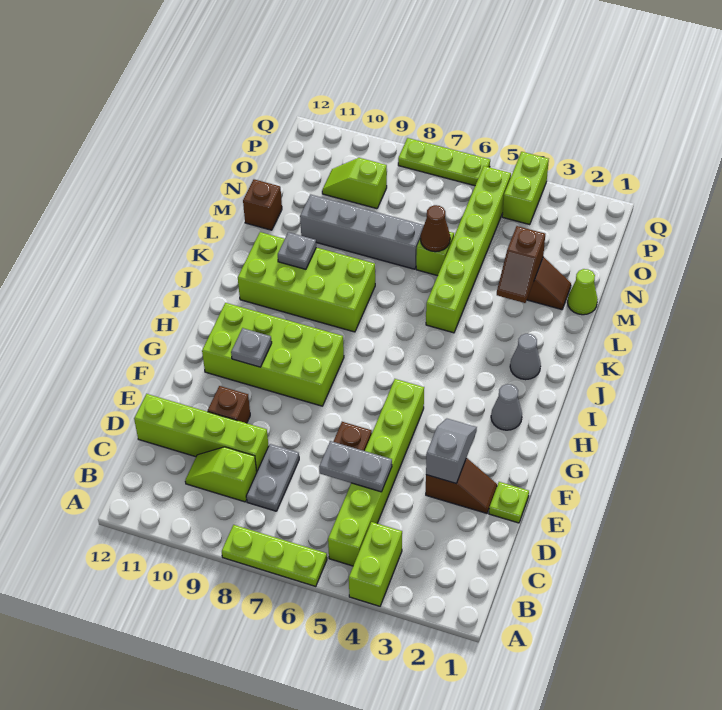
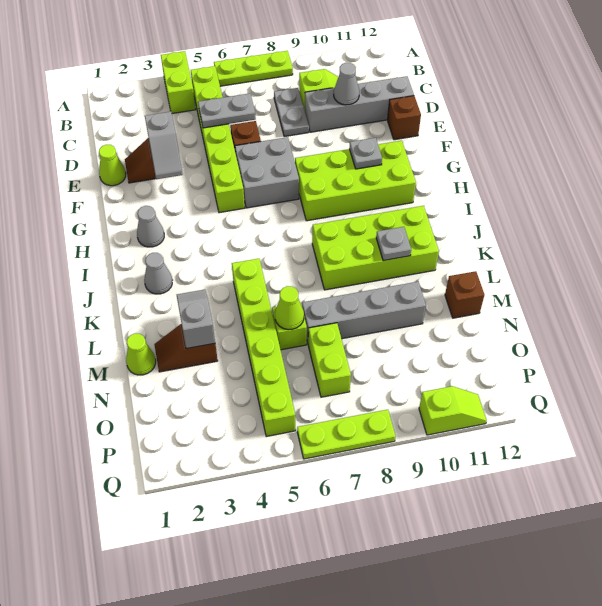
lime brick D9:D12 level 1 -> grey brick D9:D12 level 1
none -> grey cone D10 level 2
lime plate E1 level 1 -> lime cone E1 level 1
brown brick E10 level 1 -> brown brick E12 level 1
none -> grey brick F6:G7 level 1
brown slope L3:M3 level 2 top M -> grey slope L3:M3 level 2 top M
brown cone M6 level 2 -> lime cone M6 level 2
lime slope O9:O10 level 1 top 9 -> lime slope Q10:Q11 level 1 top 10
lime brick P4:Q4 level 1 -> lime brick N7:O7 level 1

